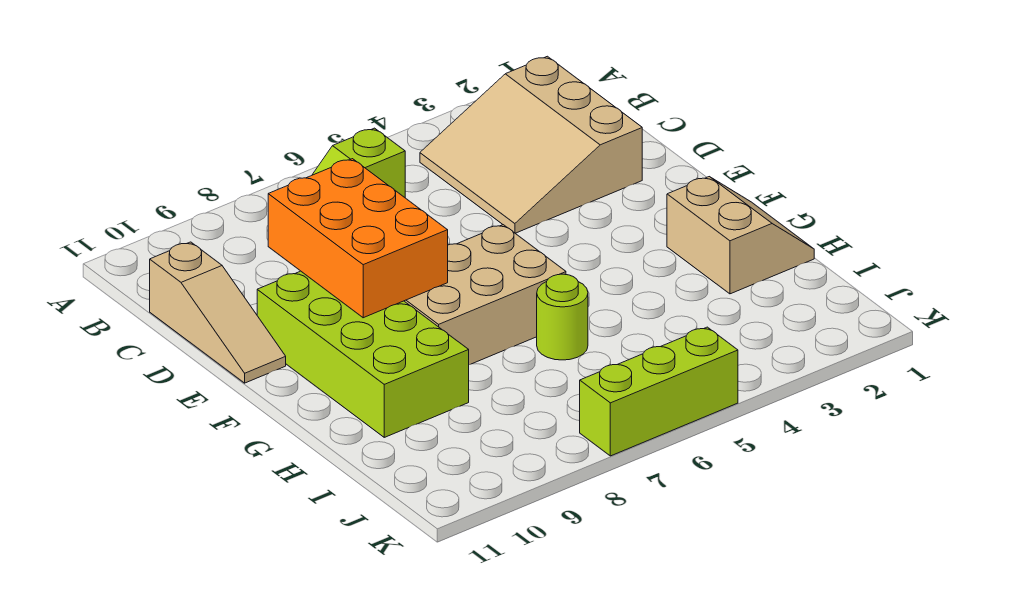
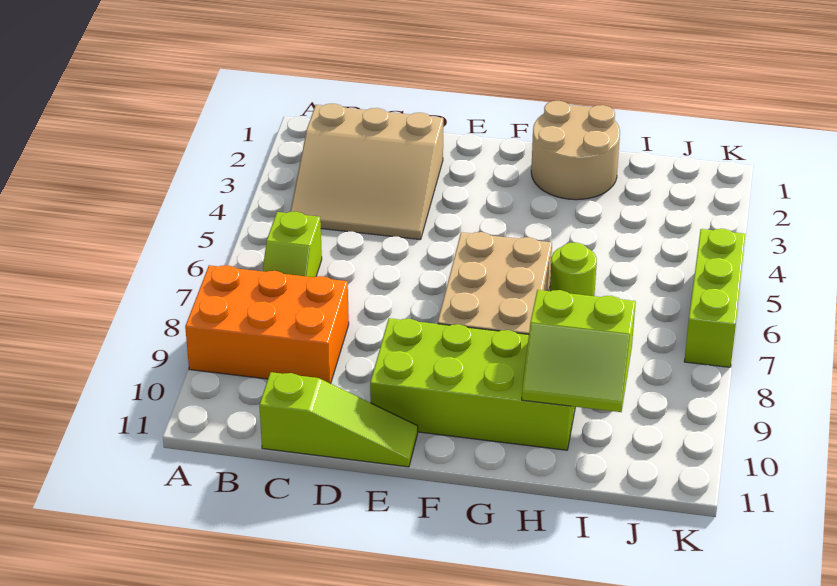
tan slope C11:E11 level 1 top C -> lime slope C11:E11 level 1 top C
orange brick D8:F9 level 2 -> orange brick A8:C9 level 1
tan slope G1:H2 level 1 top 2 -> tan round brick G1:H2 level 1
none -> lime slope H9:I10 level 2 top 9

